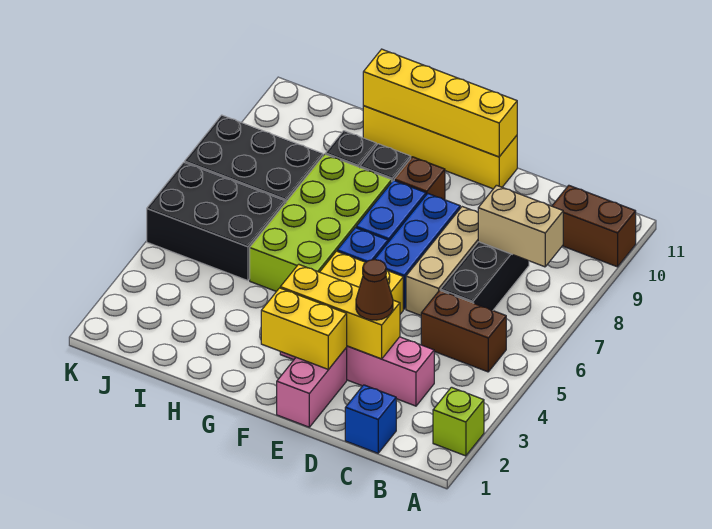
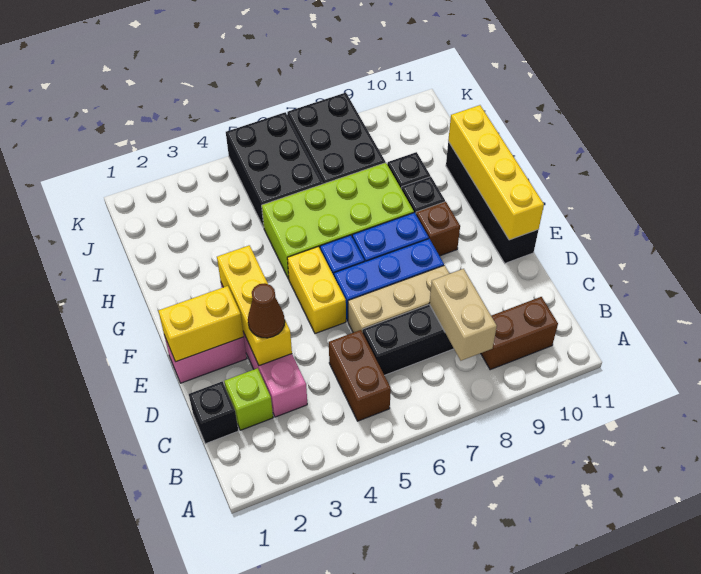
lime brick A2 level 1 -> lime brick C2 level 1
brown brick A10:B10 level 1 -> brown brick B9:B10 level 1
blue brick C1 level 1 -> black brick C1 level 1
yellow brick E2:F2 level 2 -> yellow brick E1:E2 level 2
yellow brick E11:H11 level 1 -> black brick E11:H11 level 1

